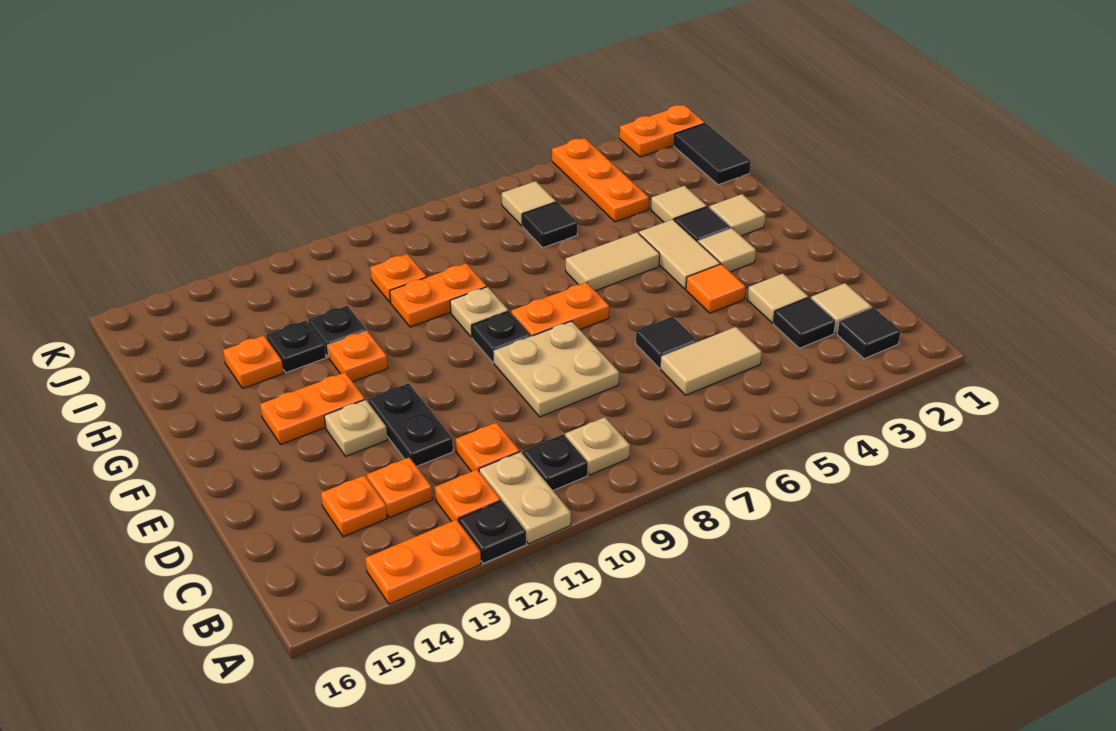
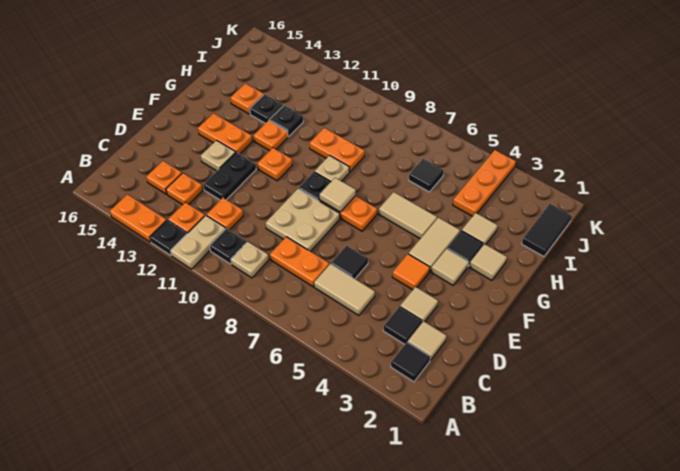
orange plate I10 level 1 -> orange plate F11 level 1
tan tile J6 level 1 -> tan tile F8 level 2
orange plate K1:K2 level 1 -> orange plate C7:C8 level 1

